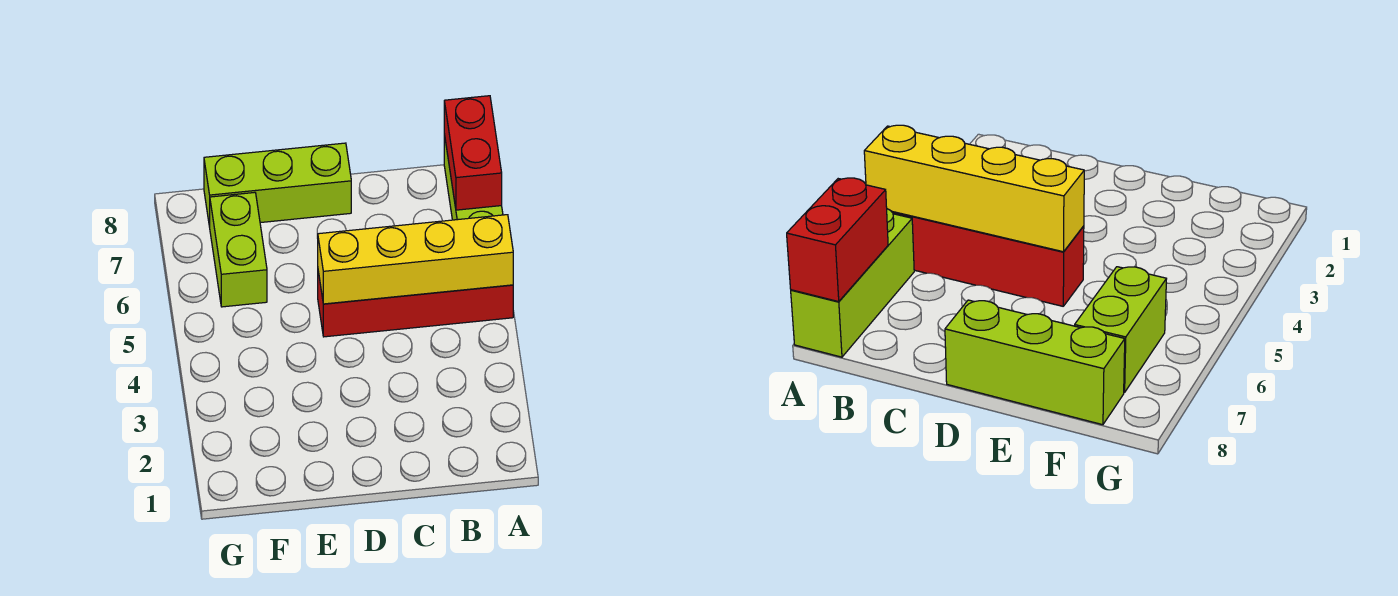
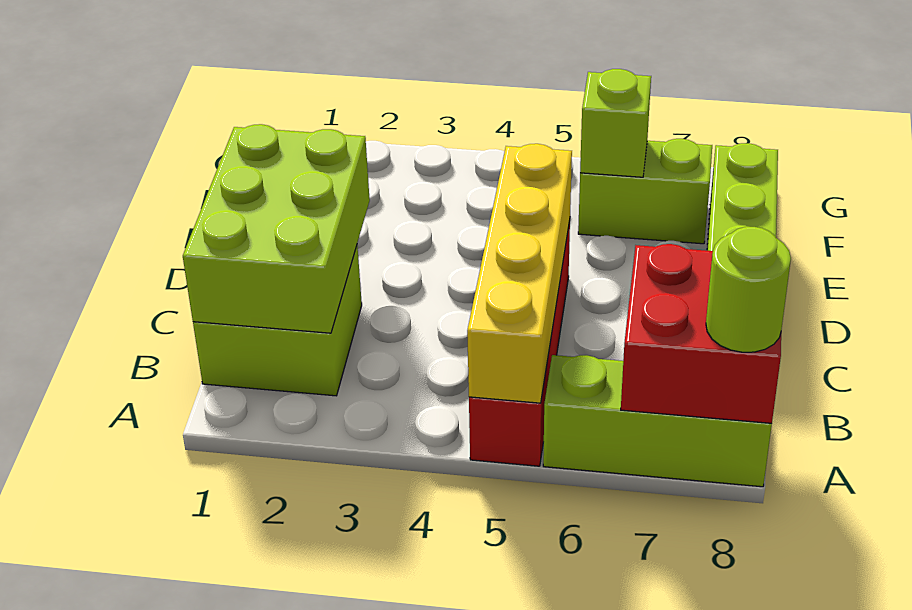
red brick A7:A8 level 2 -> red brick A7:B8 level 2
none -> lime round brick A8 level 3
none -> lime brick B1:C2 level 1
none -> lime brick B1:D2 level 2
none -> lime brick F6 level 2

